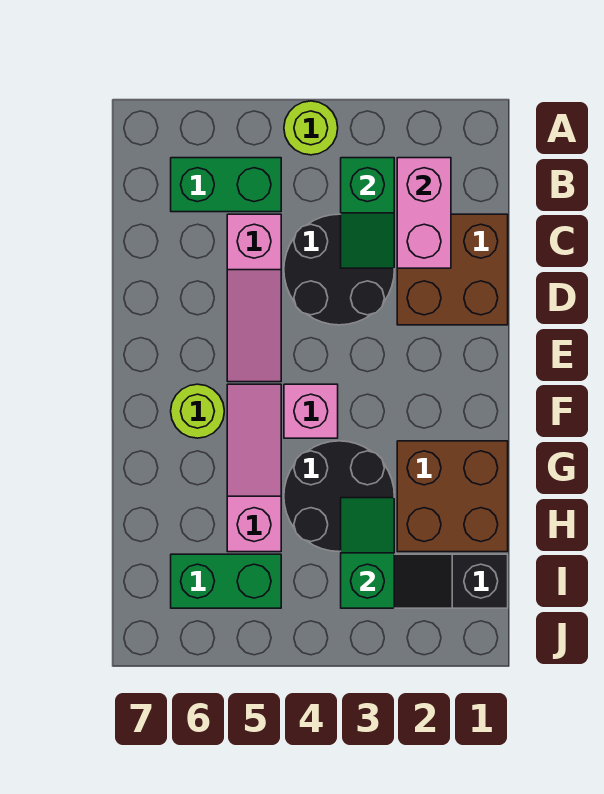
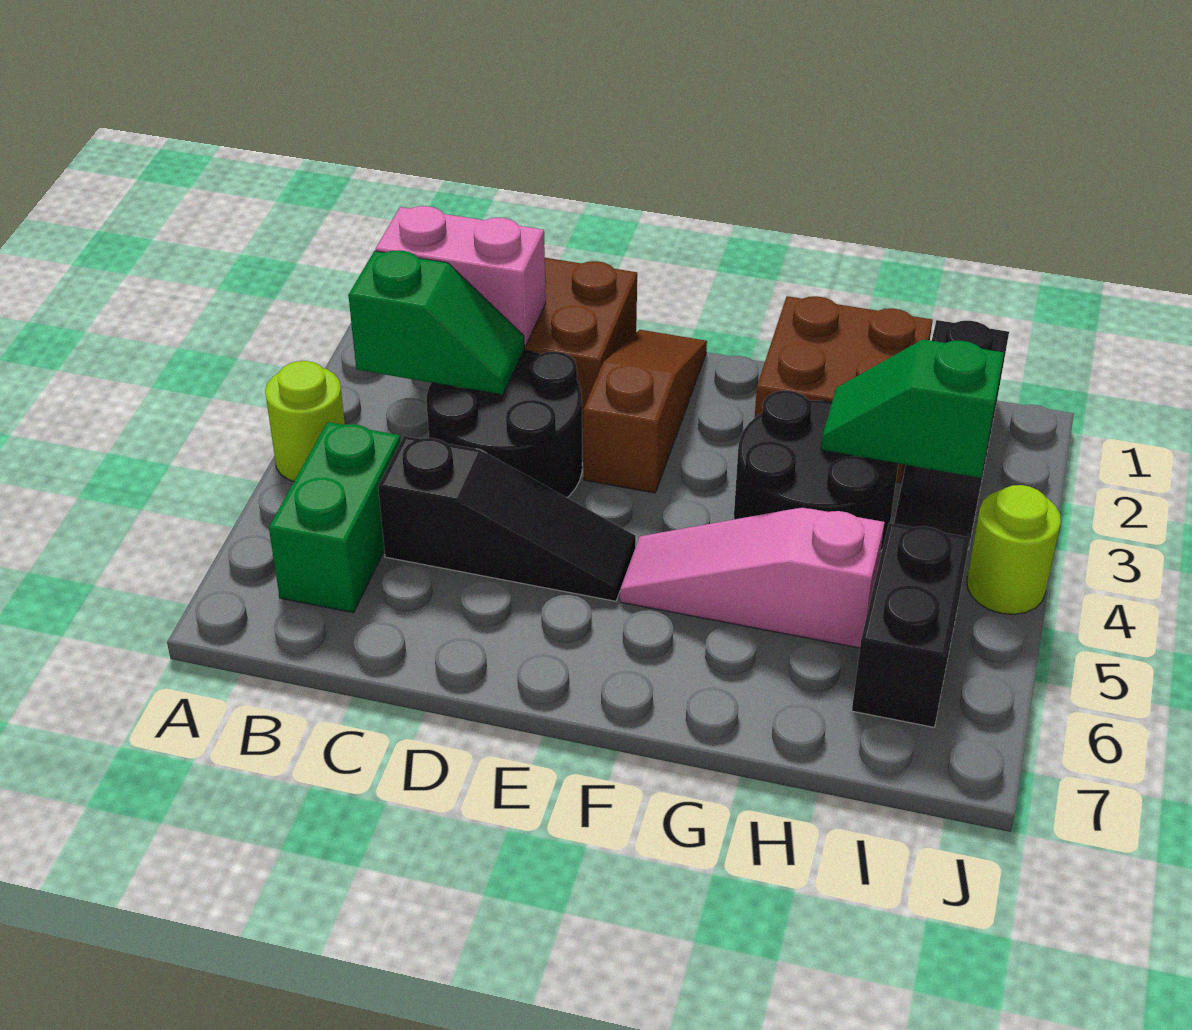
pink slope C5:E5 level 1 top C -> black slope C5:E5 level 1 top C
none -> brown slope E1:E3 level 1 top 3
pink brick F4 level 1 -> none
lime round brick F6 level 1 -> lime round brick J4 level 1
green brick I5:I6 level 1 -> black brick I5:I6 level 1

